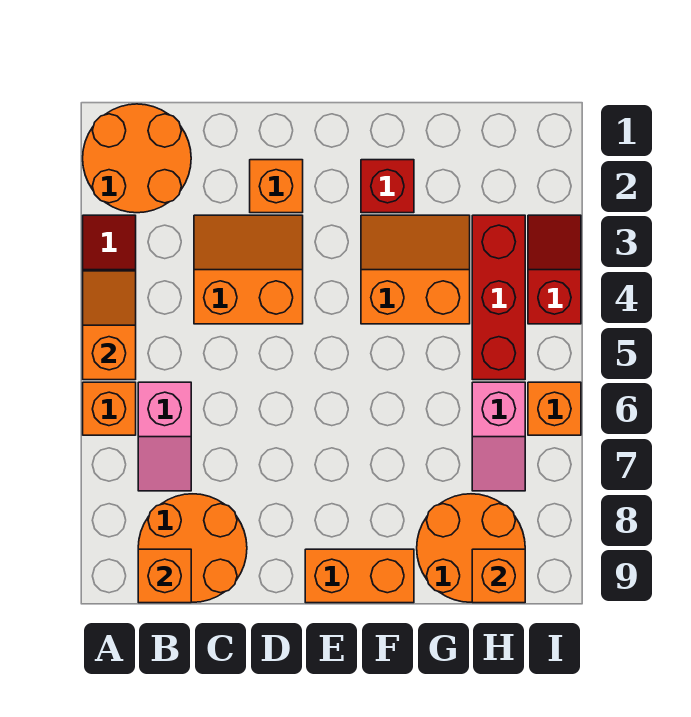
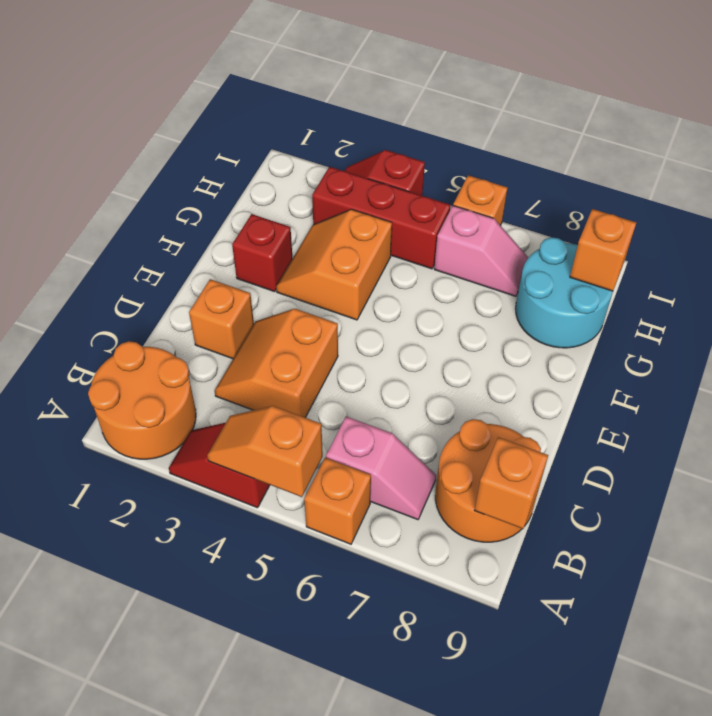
orange brick E9:F9 level 1 -> none
orange round brick G8:H9 level 1 -> cyan round brick G8:H9 level 1

